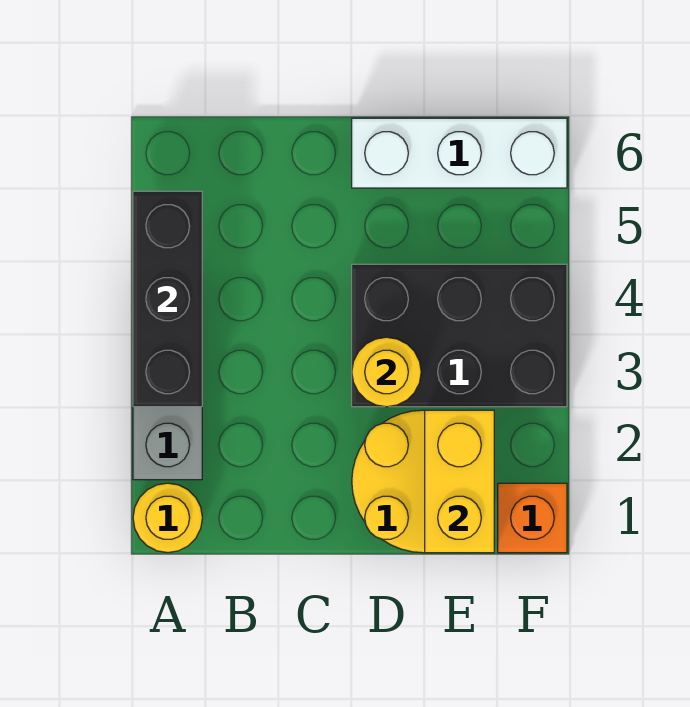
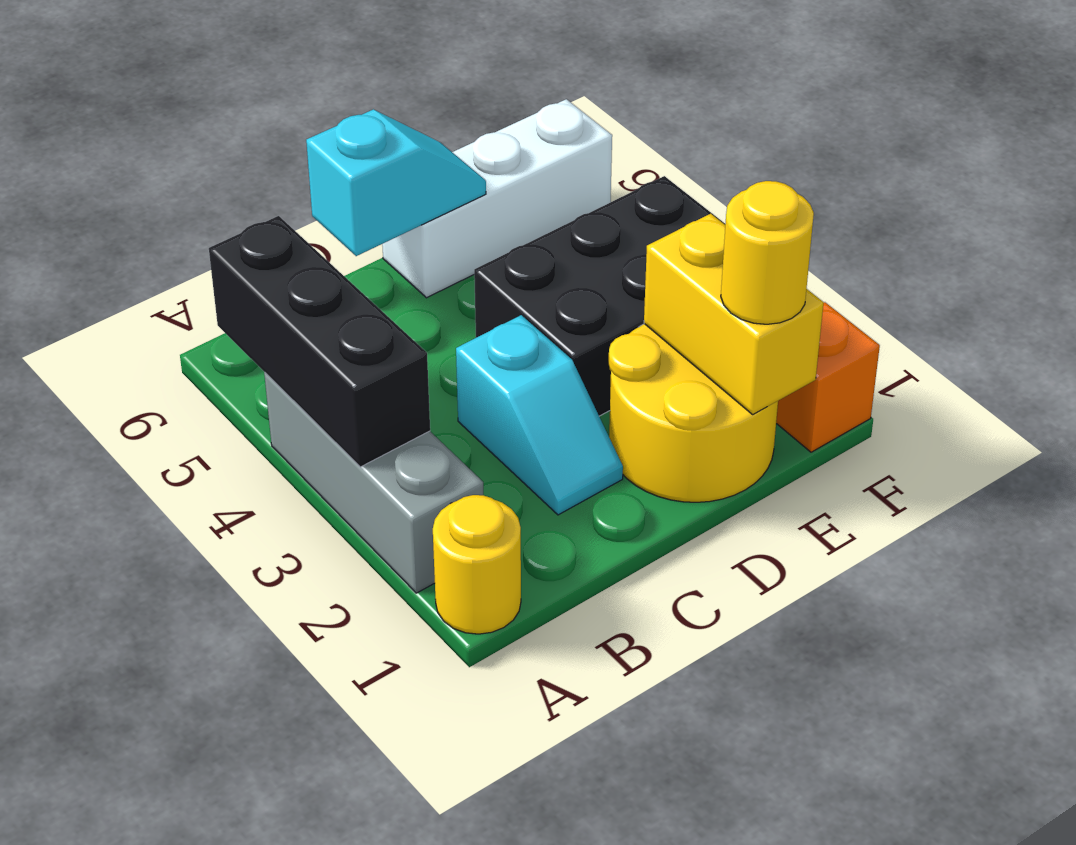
none -> cyan slope C2:C3 level 1 top 3
none -> cyan slope C6:D6 level 2 top C
yellow round brick D3 level 2 -> yellow round brick E1 level 3

